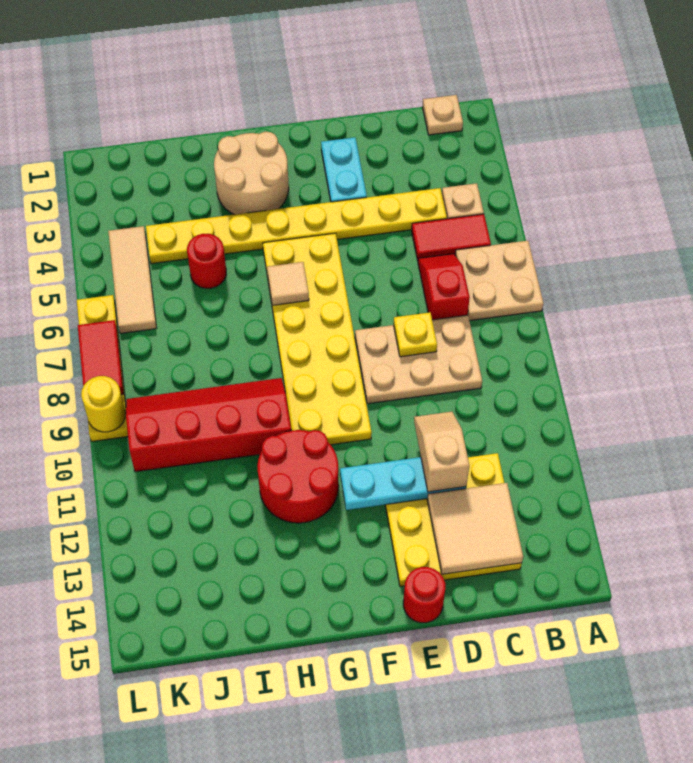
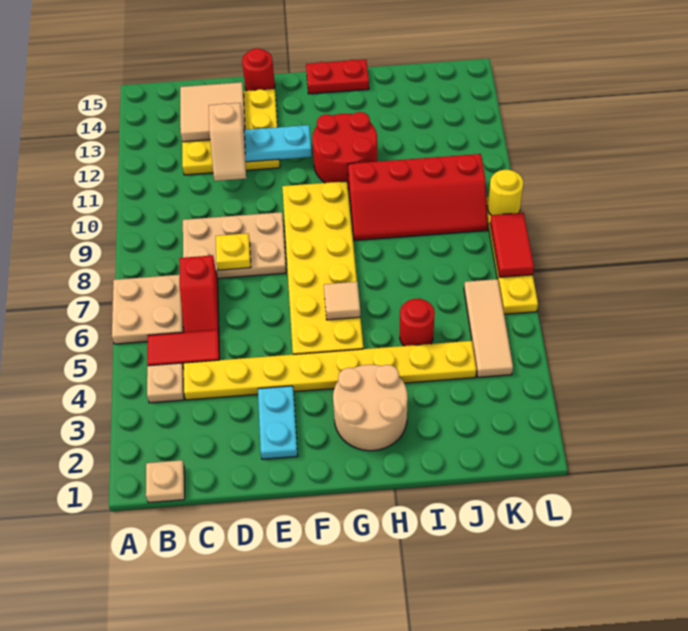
none -> red plate G15:H15 level 1

